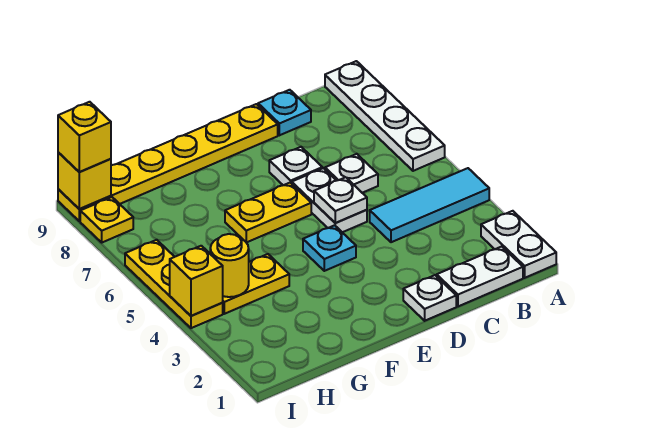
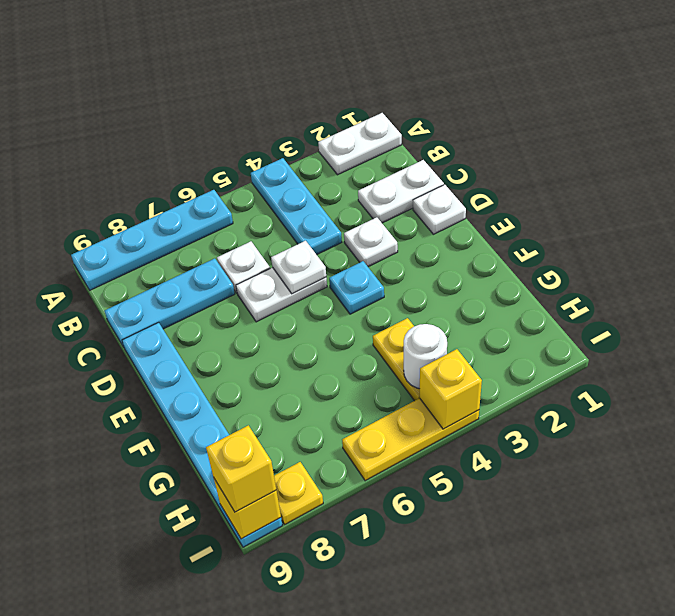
cyan tile A4:C4 level 1 -> cyan plate A4:C4 level 1
white plate A6:A9 level 1 -> cyan plate A6:A9 level 1
white plate B1:C1 level 1 -> white plate C1:C2 level 1
cyan plate C9 level 1 -> cyan plate C7:C9 level 1
white plate D7 level 1 -> white plate D3 level 1
yellow plate D9:I9 level 1 -> cyan plate D9:I9 level 1
yellow plate E6:F6 level 1 -> none
yellow round brick H4 level 2 -> white round brick H4 level 2

